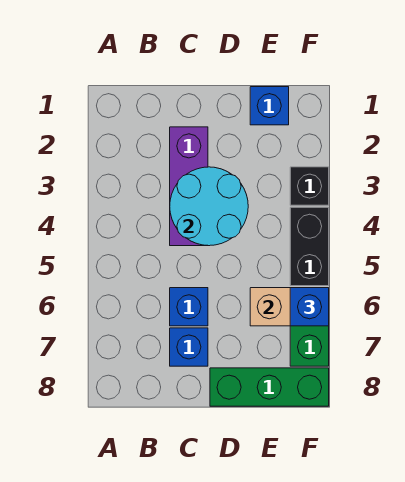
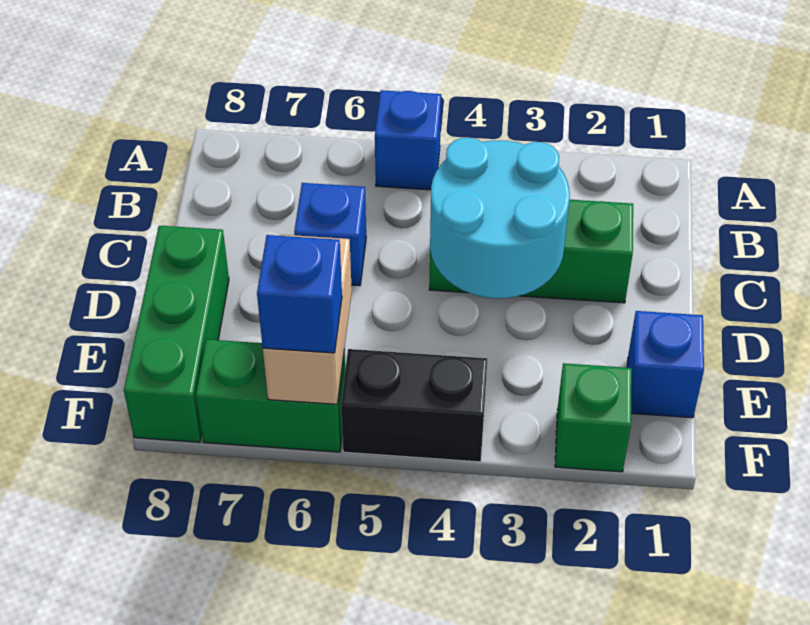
purple brick C2:C4 level 1 -> green brick C2:C4 level 1
blue brick C7 level 1 -> blue brick A5 level 1
none -> green brick F2 level 1
black brick F3 level 1 -> none

